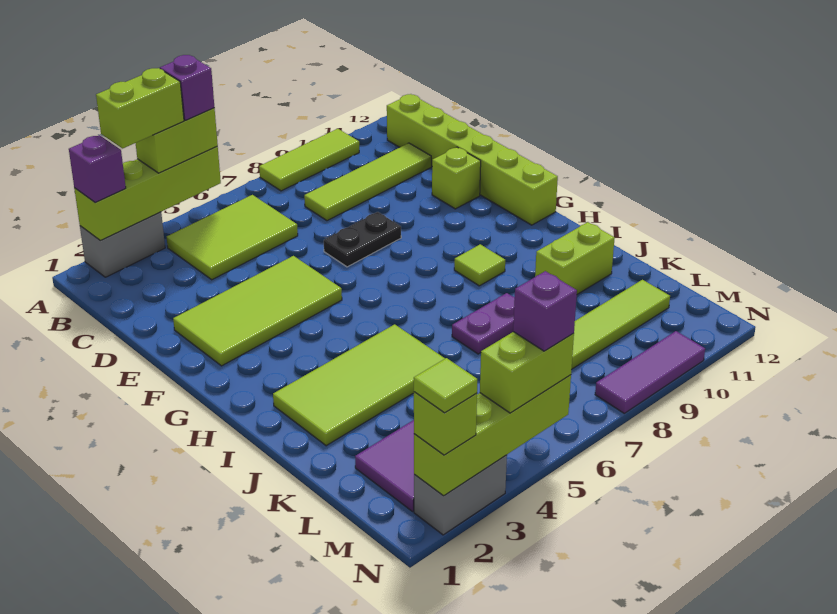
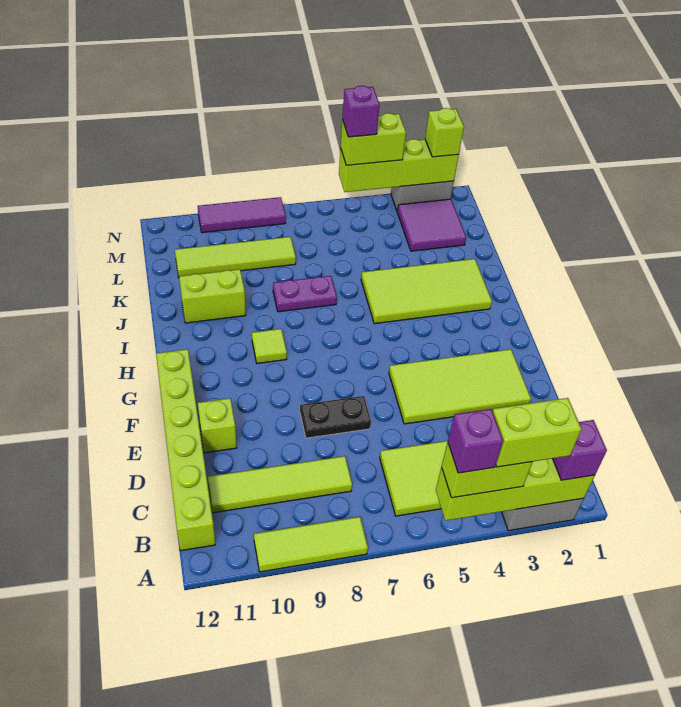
lime tile N2 level 4 -> none

